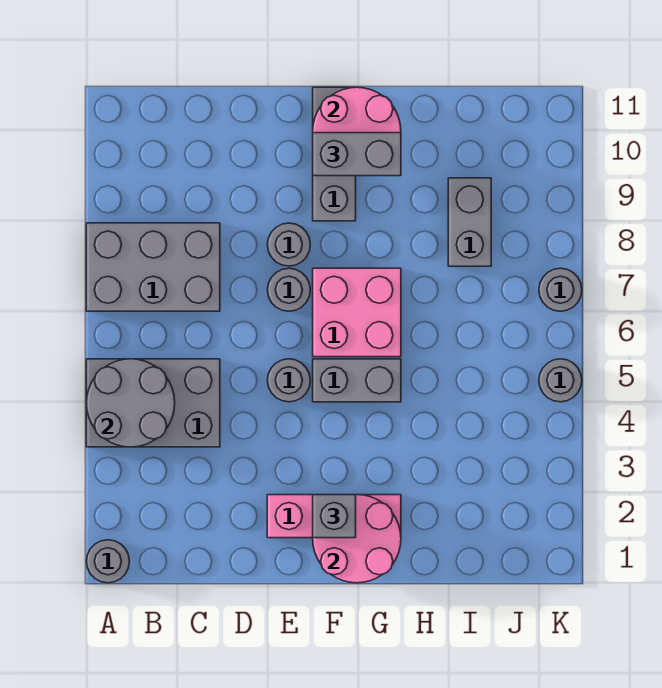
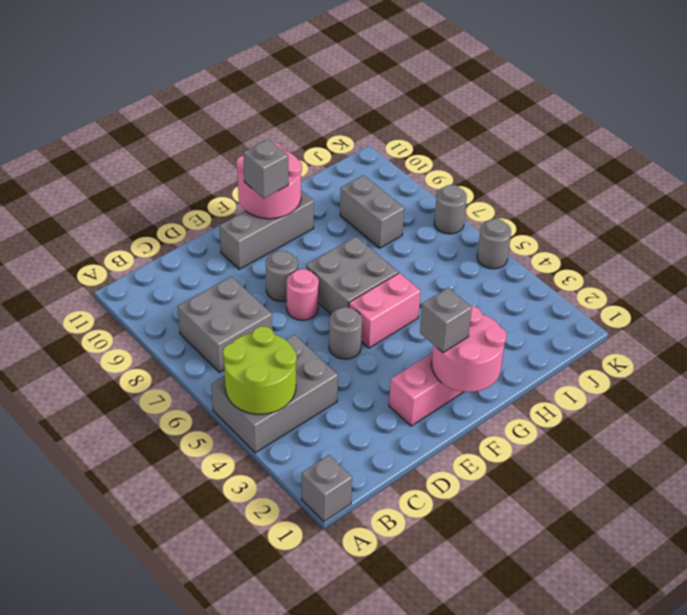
grey round brick A1 level 1 -> grey brick A1 level 1
grey round brick A4:B5 level 2 -> lime round brick A4:B5 level 2
grey brick A7:C8 level 1 -> grey brick B7:C8 level 1
grey round brick E7 level 1 -> pink round brick E7 level 1
grey brick F5:G5 level 1 -> pink brick F5:G5 level 1
pink brick F6:G7 level 1 -> grey brick F6:G7 level 1
grey brick F9:F11 level 1 -> grey brick E10:G10 level 1
grey brick F10:G10 level 3 -> grey brick F10 level 3

